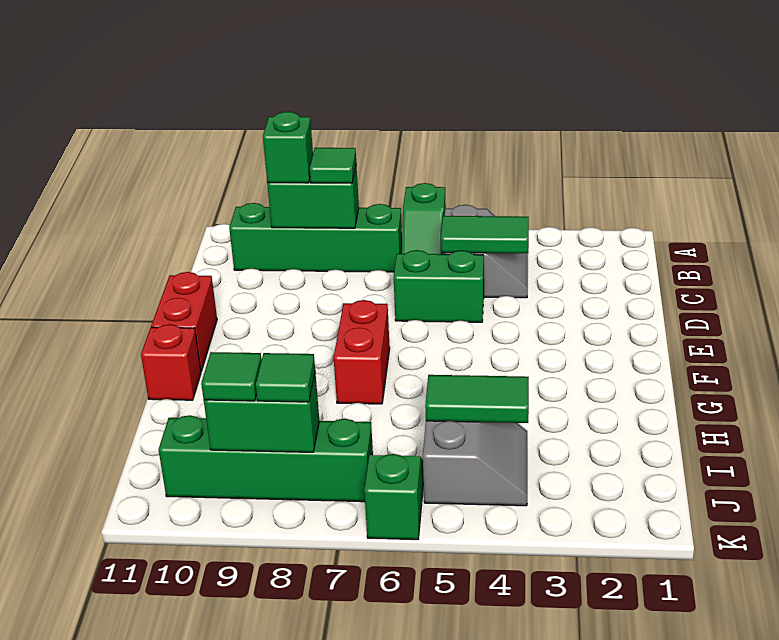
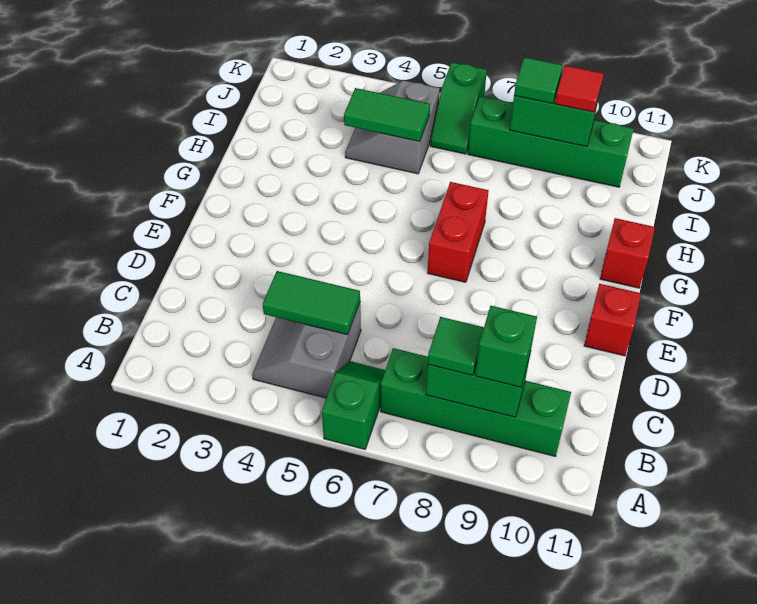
green brick D5:D6 level 1 -> none
red brick E11:F11 level 1 -> red brick E11 level 1
green tile J9 level 3 -> red tile J9 level 3

